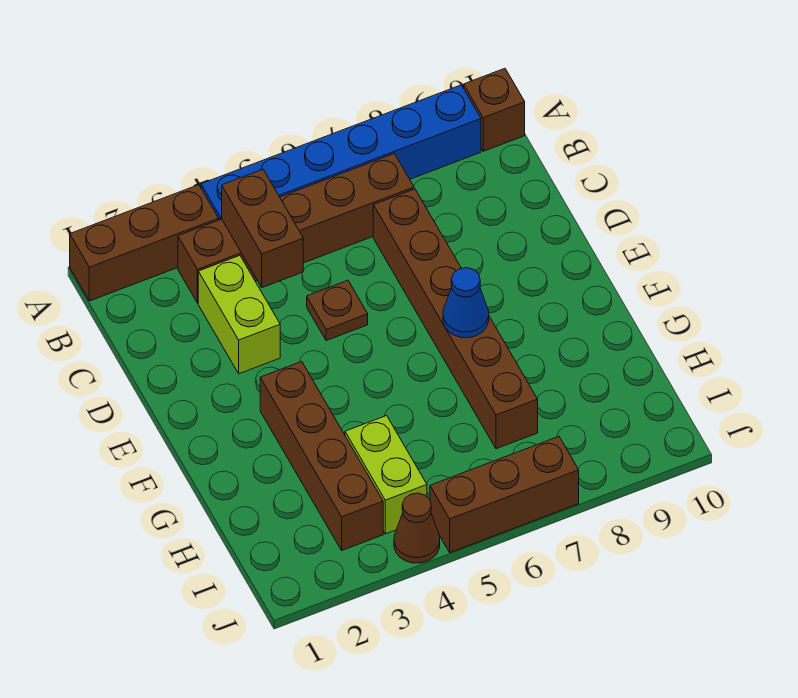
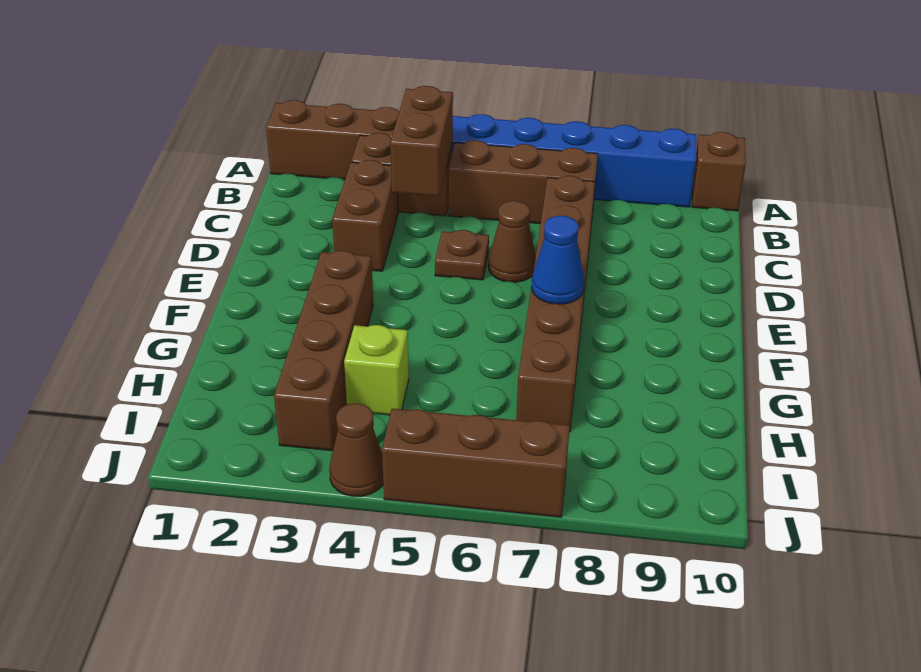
lime brick C3:D3 level 1 -> brown brick C3:D3 level 1
none -> brown cone D6 level 1
lime brick H4:I4 level 1 -> lime brick H4 level 1

